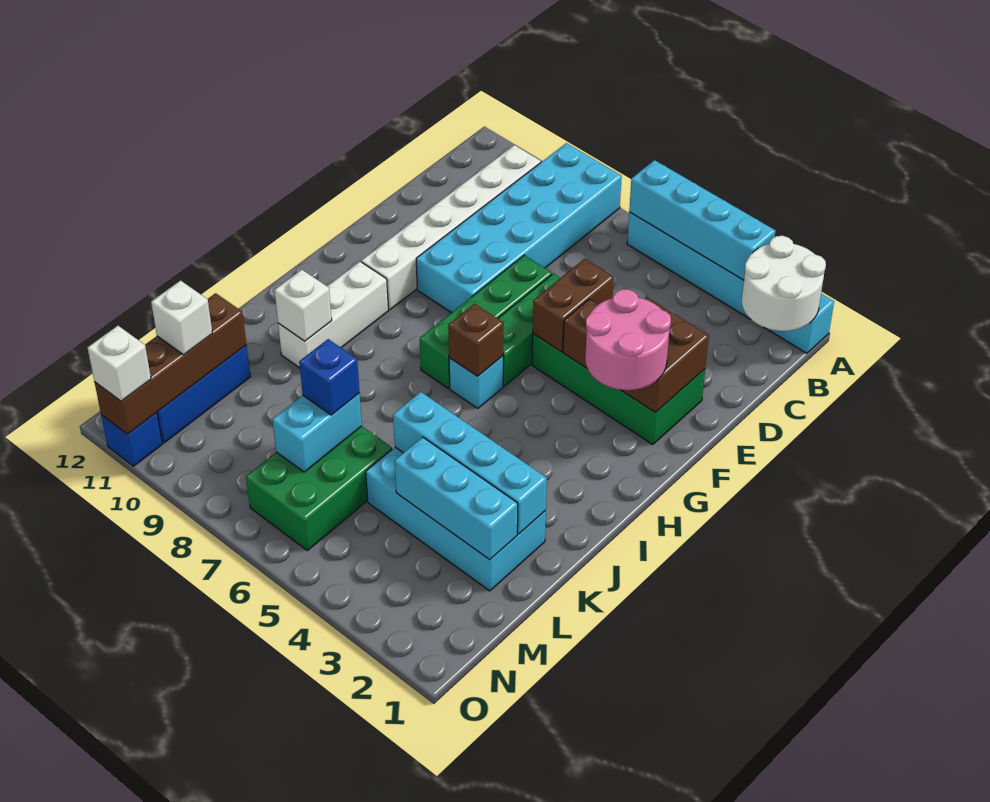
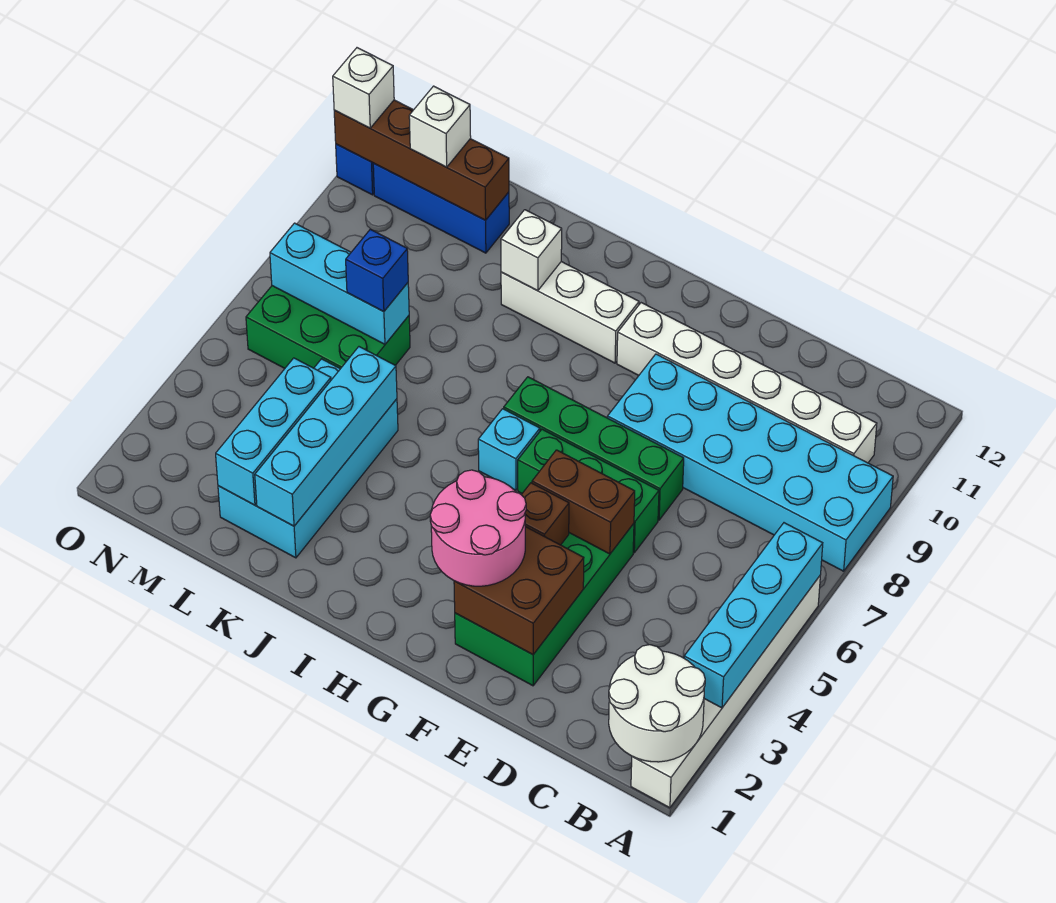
cyan brick A1:A6 level 1 -> white brick A1:A6 level 1
brown brick H6 level 2 -> none
cyan brick L7:M7 level 2 -> cyan brick L7:N7 level 2

